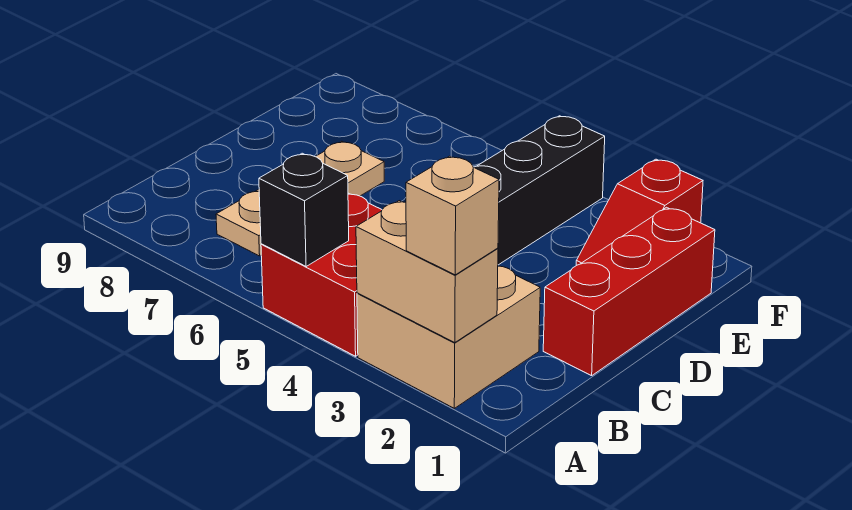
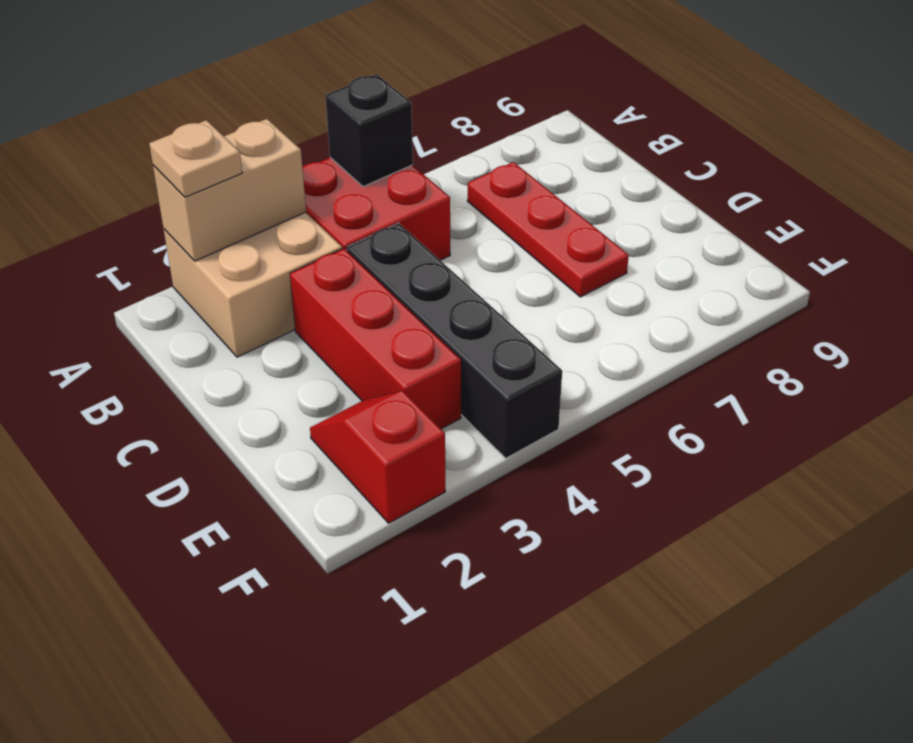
tan brick A2 level 3 -> tan plate A2 level 3
tan plate B7:D7 level 1 -> red plate B7:D7 level 1
red brick C1:E1 level 1 -> red brick C3:E3 level 1

